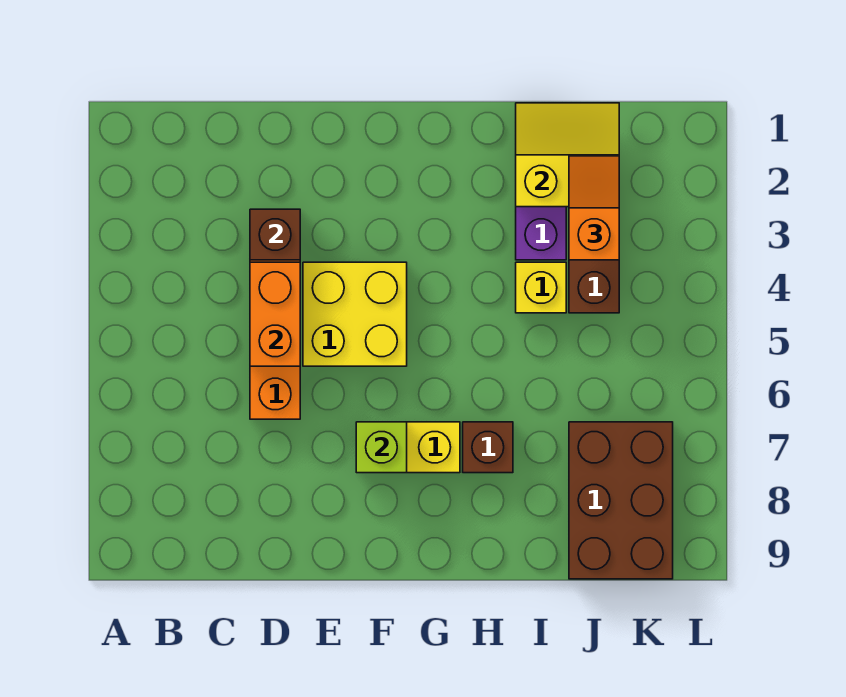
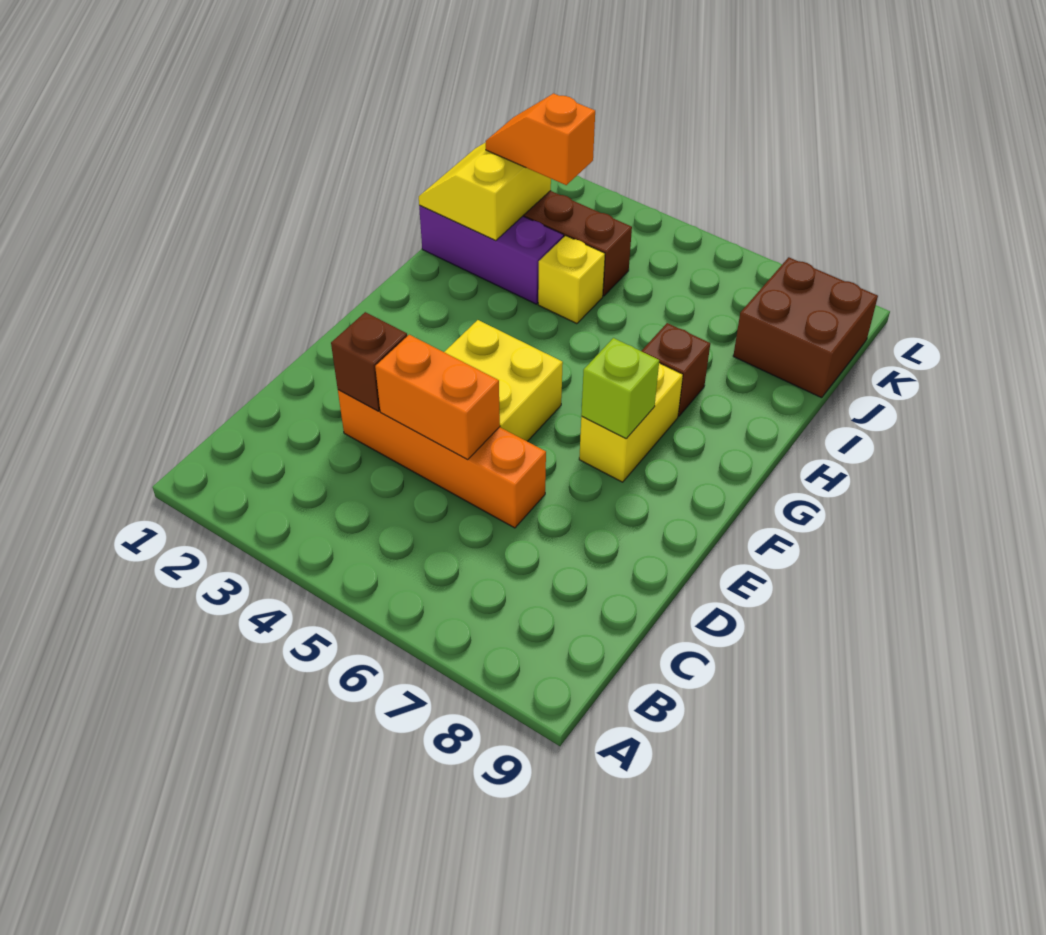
brown brick J7:K9 level 1 -> brown brick J8:K9 level 1

